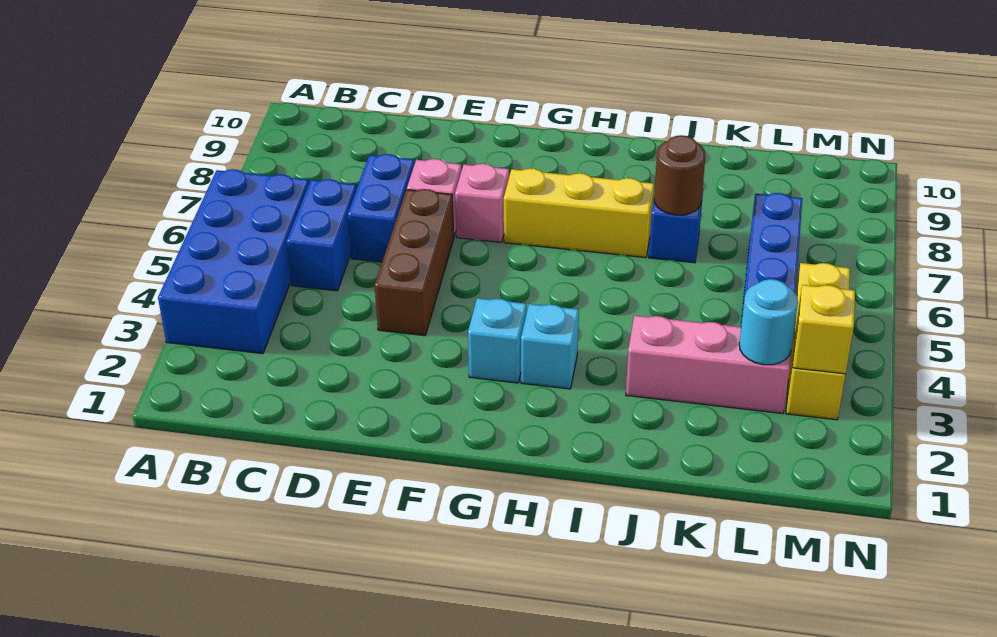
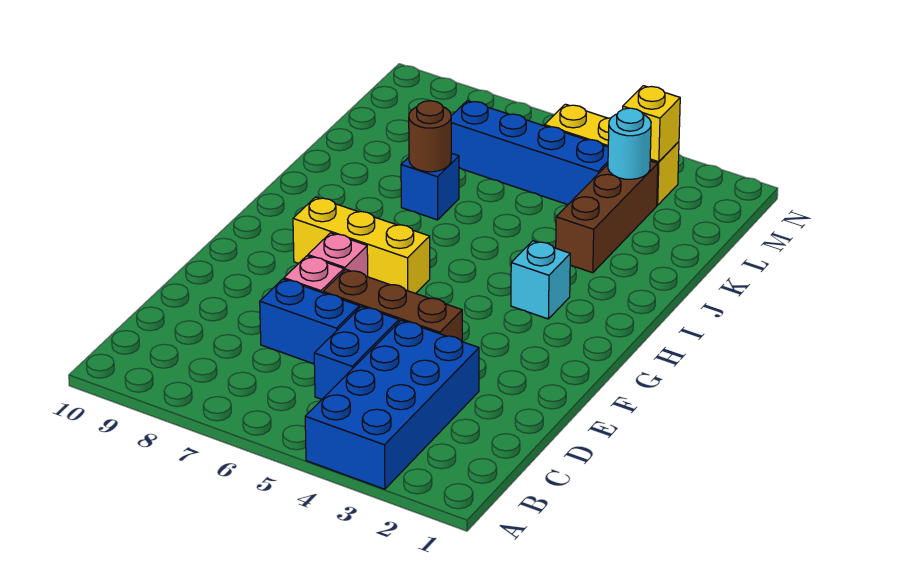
blue brick A3:B6 level 1 -> blue brick A3:D4 level 1
blue brick C5:C6 level 1 -> blue brick C5:D5 level 1
cyan brick G3 level 1 -> none
yellow brick G7:I7 level 1 -> yellow brick G6:G8 level 1
pink brick J3:L3 level 1 -> brown brick J3:L3 level 1

